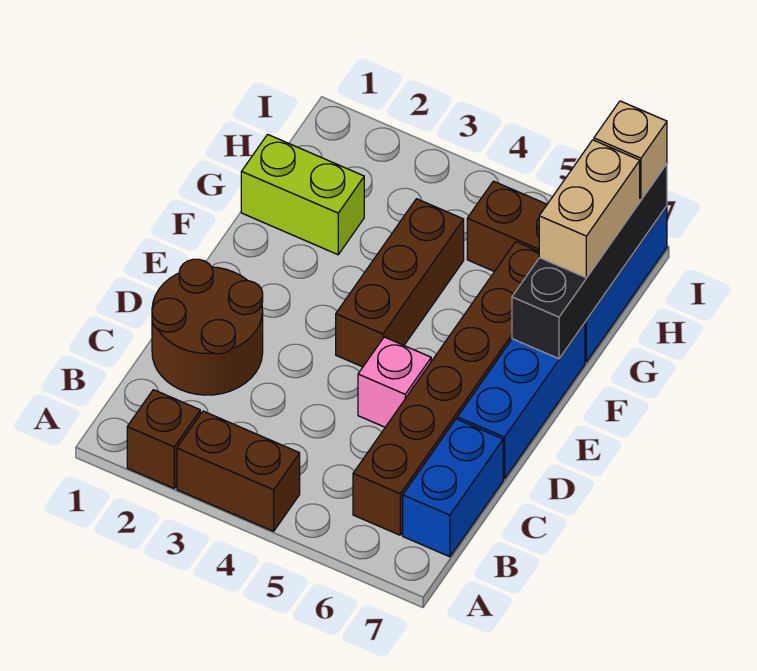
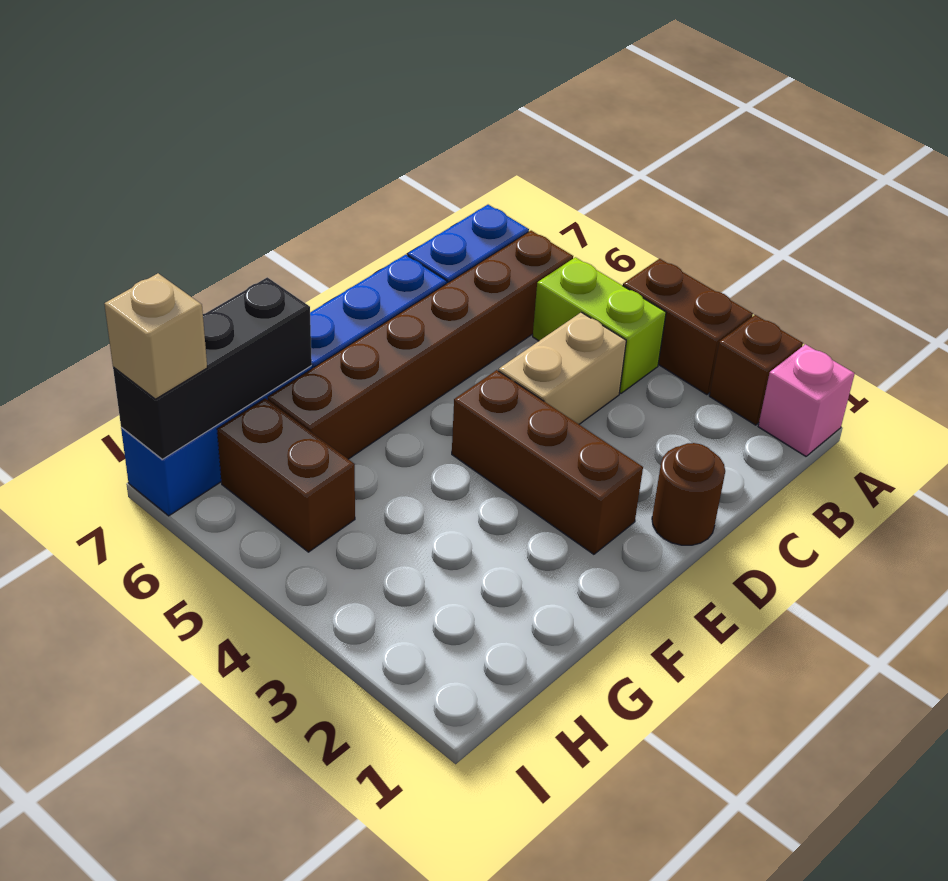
brown round brick C1:D2 level 1 -> brown round brick D1 level 1
pink brick D5 level 1 -> pink brick A1 level 1
brown brick E4:G4 level 1 -> brown brick E2:E4 level 1
black brick F7:I7 level 2 -> black brick G7:I7 level 2
lime brick G1:G2 level 1 -> lime brick B4:B5 level 1
tan brick G7:H7 level 3 -> tan brick C4:D4 level 1

